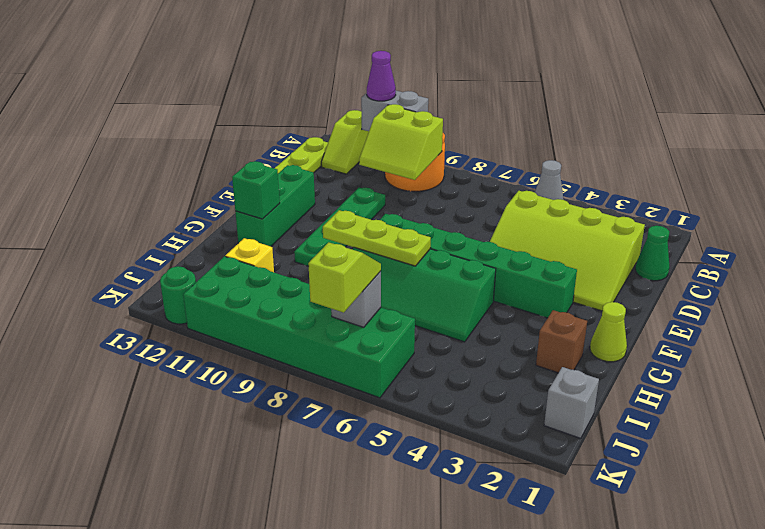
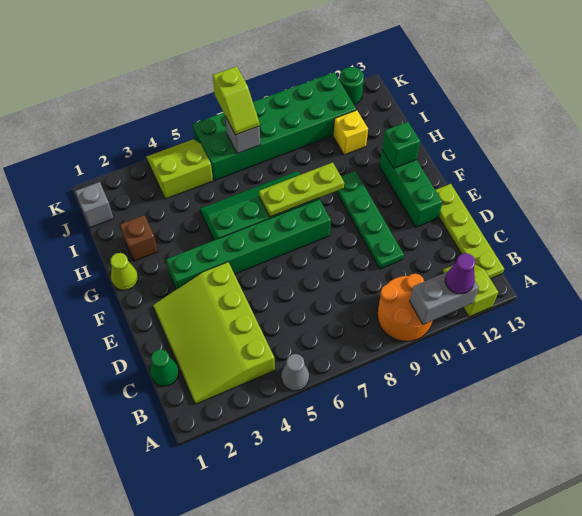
lime slope B9:C10 level 2 top B -> lime slope J4:K5 level 1 top J
lime slope C2:E5 level 1 top C -> lime slope B2:E4 level 1 top 4

